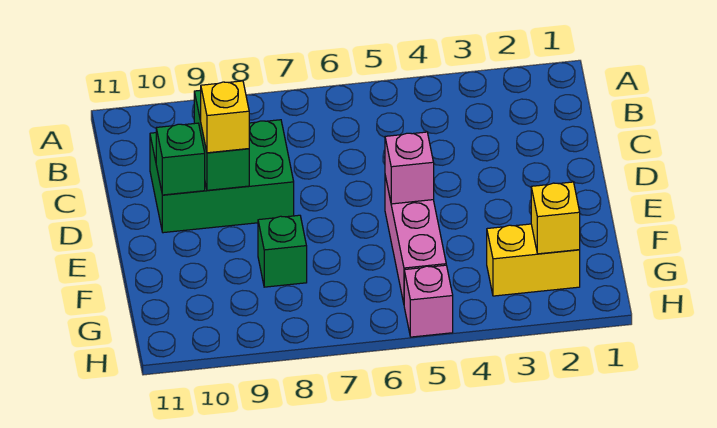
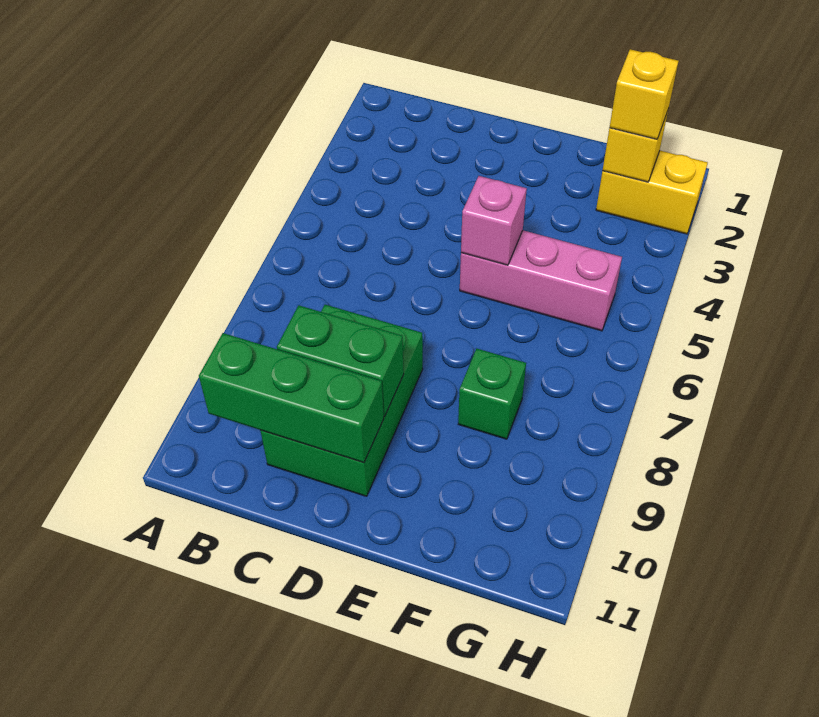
yellow brick D9 level 3 -> yellow brick G2 level 3
green brick D10 level 2 -> green brick B10:D10 level 2
yellow brick G2:G3 level 1 -> yellow brick G2:H2 level 1
pink brick H5 level 1 -> none

